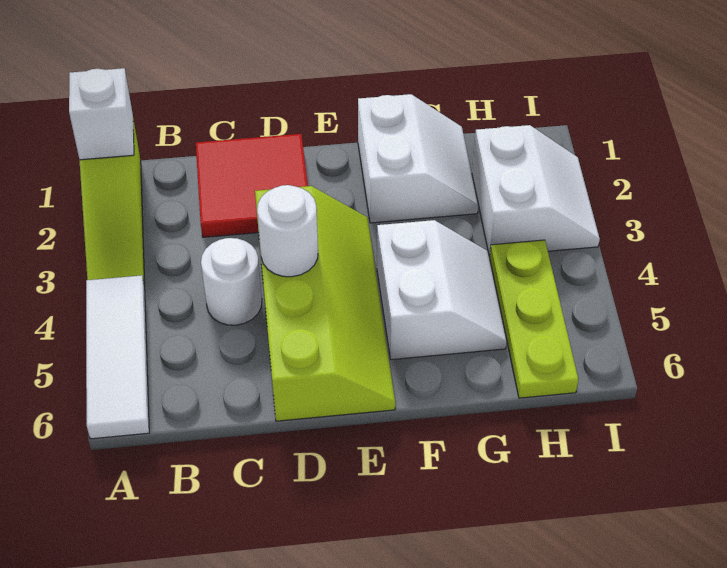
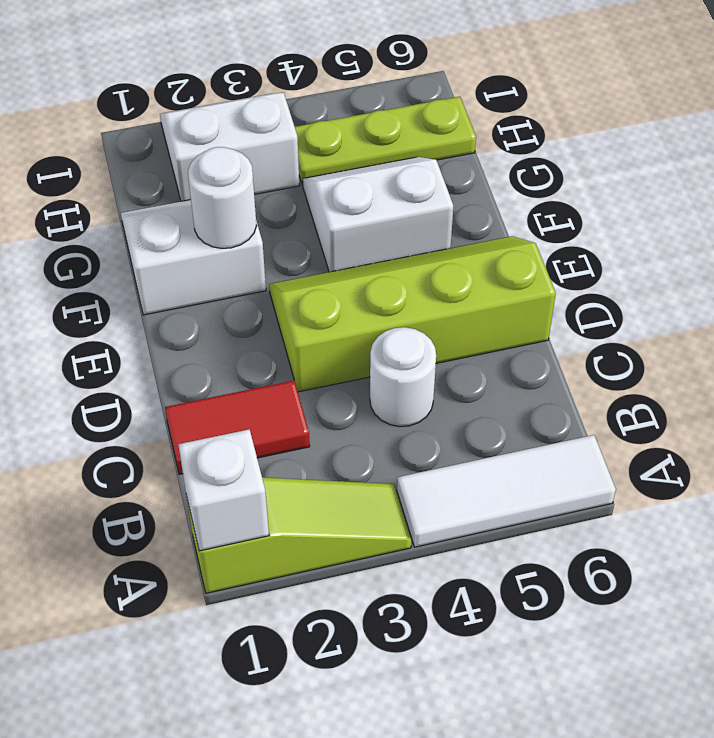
red tile C1:D2 level 1 -> red tile C1:C2 level 1
white round brick D4 level 2 -> white round brick F2 level 2

